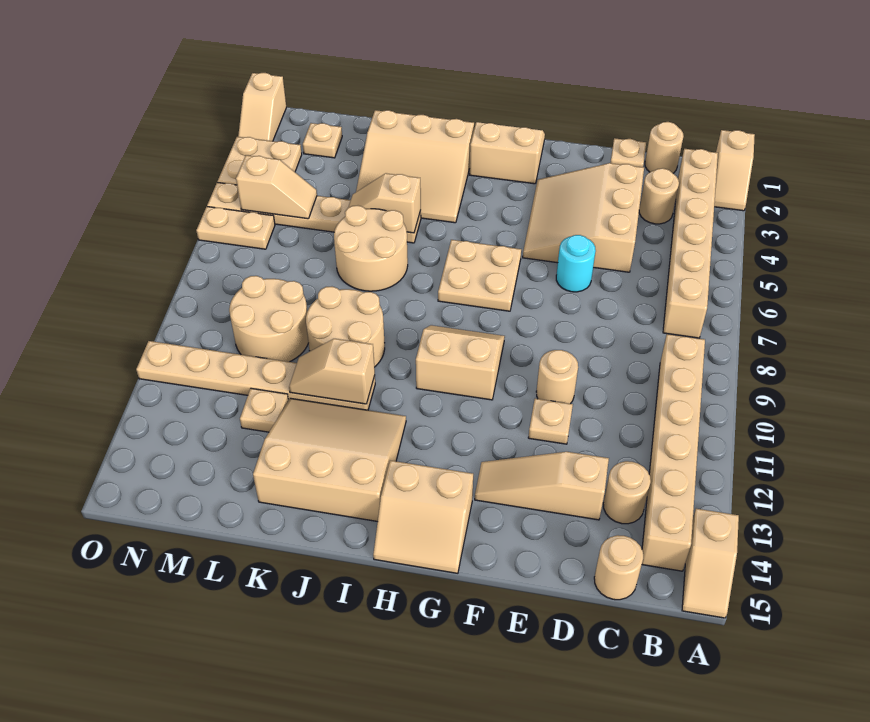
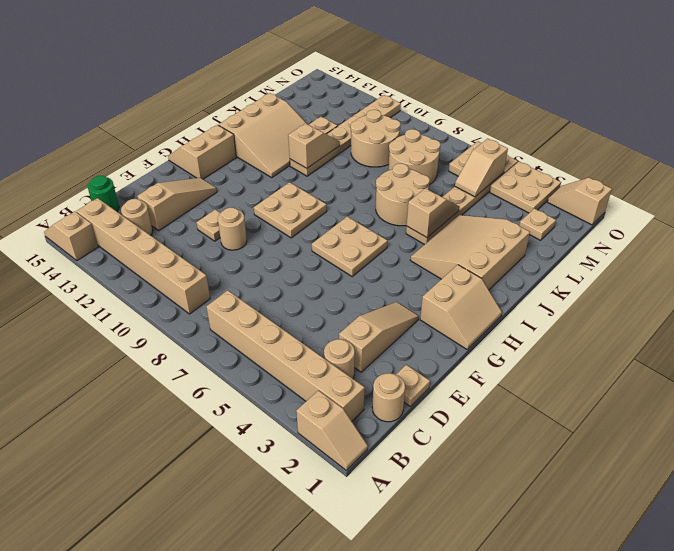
tan slope A1:A2 level 1 top 1 -> tan slope A1:A2 level 1 top 2
tan round brick C15 level 1 -> green round brick C15 level 1
tan slope D3:F5 level 1 top D -> tan slope D3:F3 level 1 top D
cyan round brick E6 level 1 -> none
tan slope G9:H10 level 1 top 10 -> tan plate G9:H10 level 1
tan round brick J9:K10 level 1 -> tan round brick L7:M8 level 1

